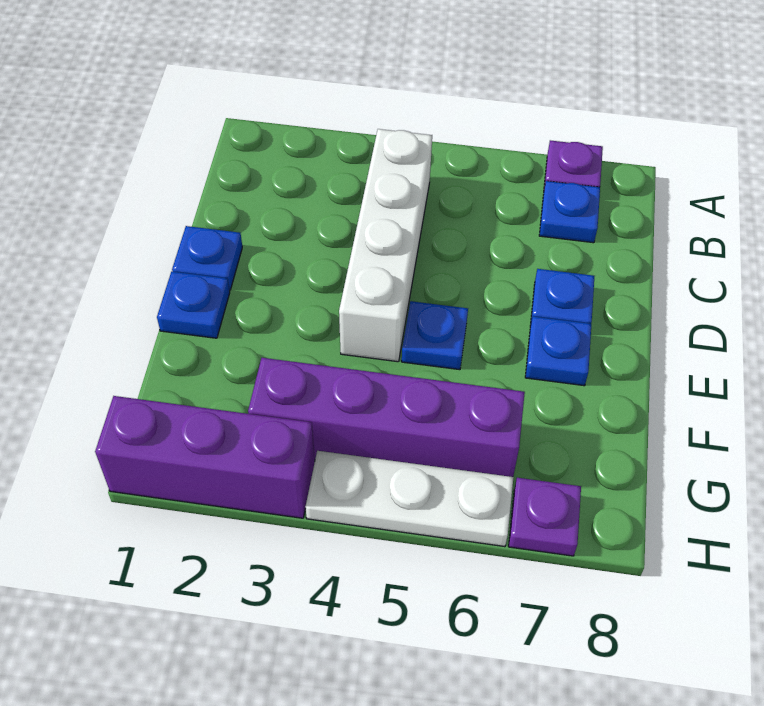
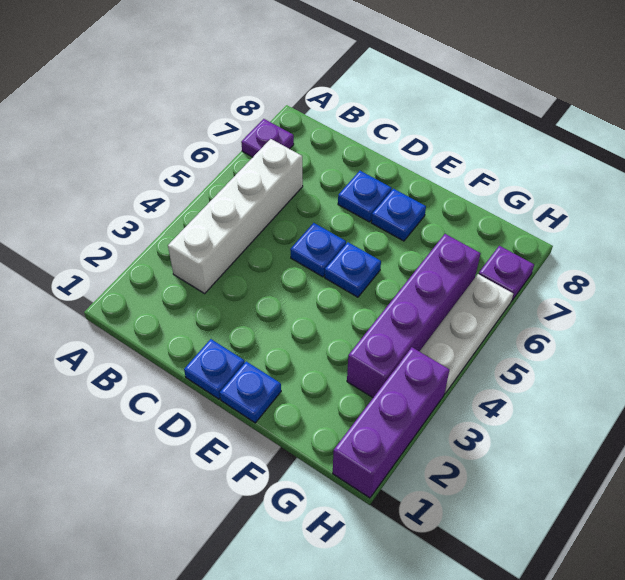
white brick B4:E4 level 1 -> white brick B3:B6 level 1
blue plate B7 level 1 -> blue plate D5 level 1

